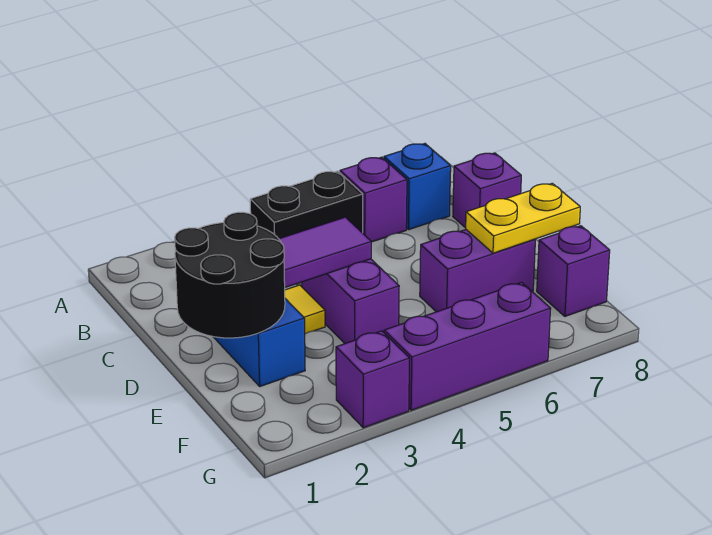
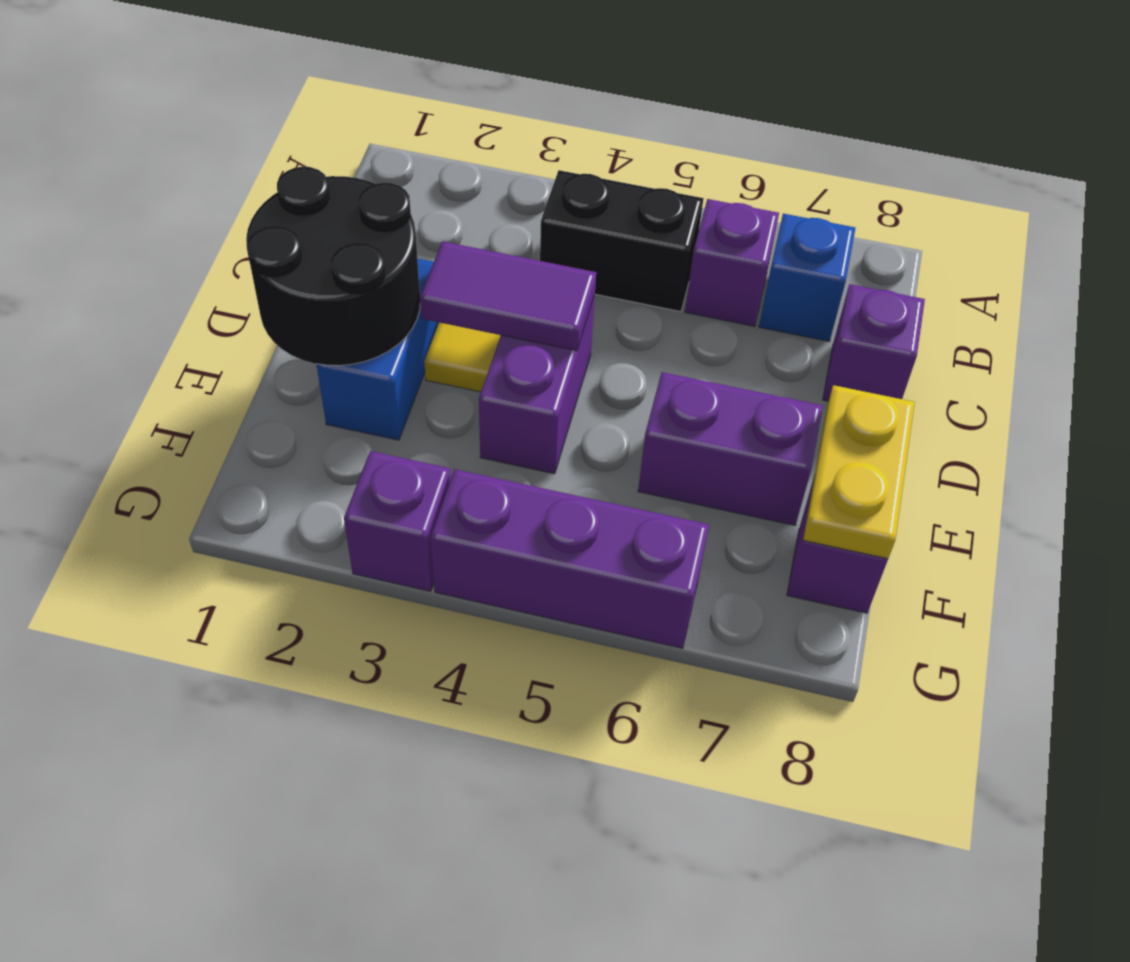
yellow plate E7:E8 level 2 -> yellow plate E8:F8 level 2

